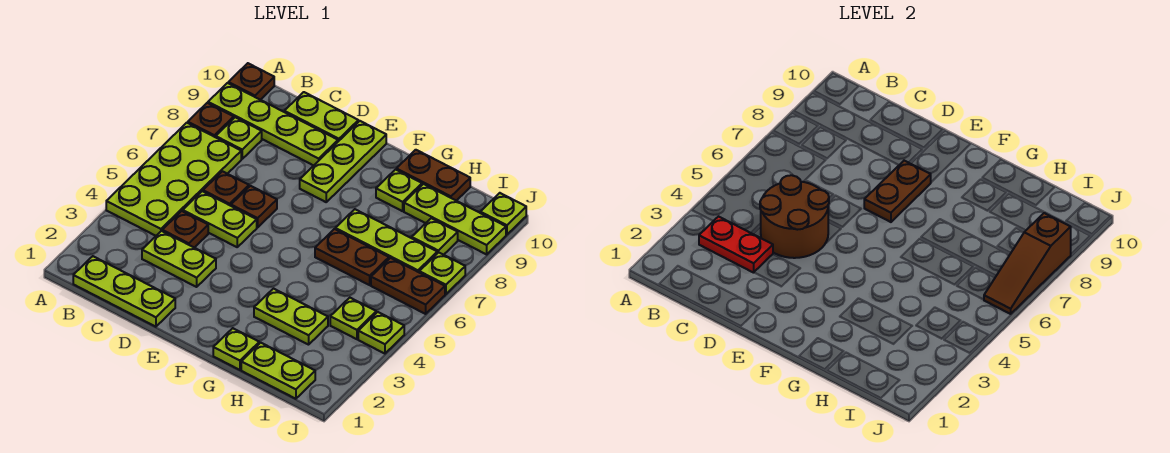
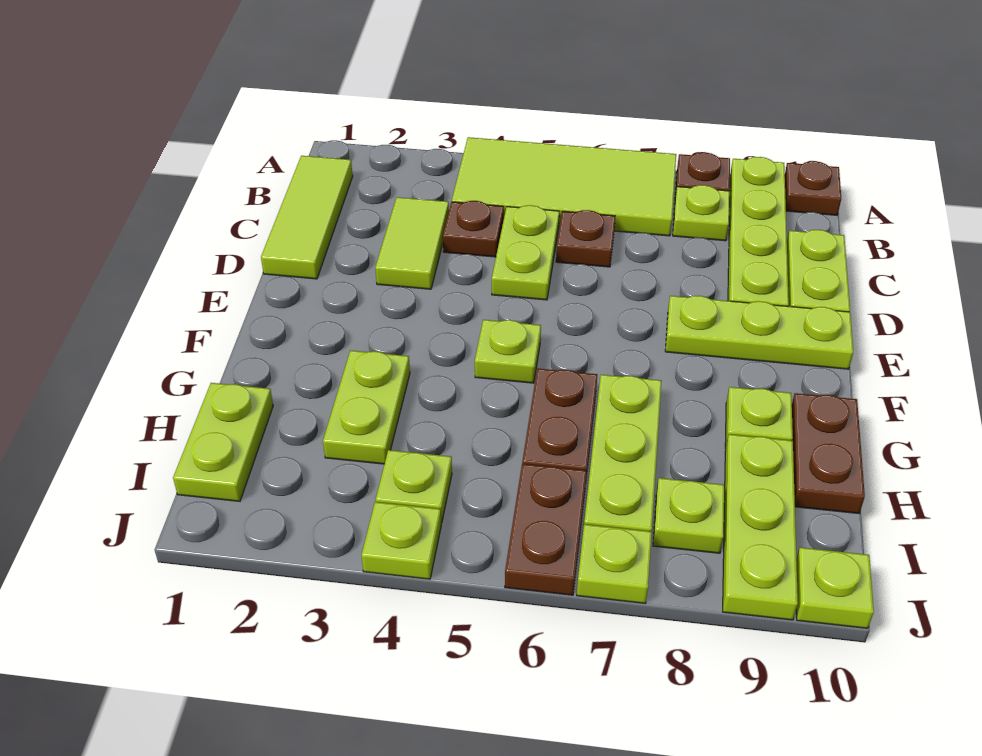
lime plate A4:B7 level 1 -> lime tile A4:B7 level 1
lime plate B1:D1 level 1 -> lime tile B1:D1 level 1
red plate B3:C3 level 2 -> none
lime plate C3:D3 level 1 -> lime tile C3:D3 level 1
brown round brick C4:D5 level 2 -> none
brown plate D6 level 1 -> none
brown plate E7:E8 level 2 -> none
lime plate G1 level 1 -> lime plate F5 level 1
brown slope J6:J8 level 2 top 8 -> none

